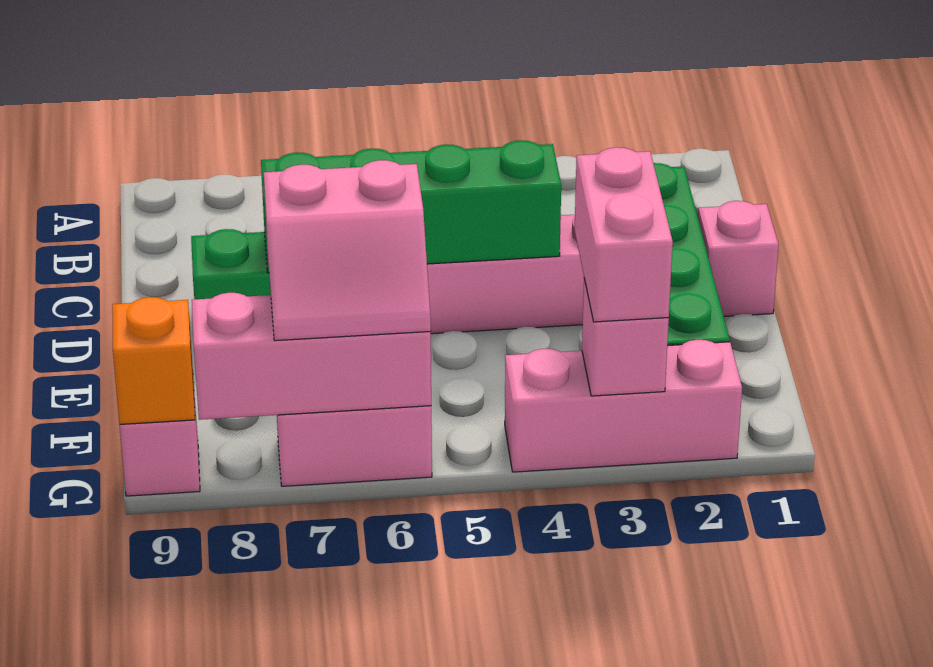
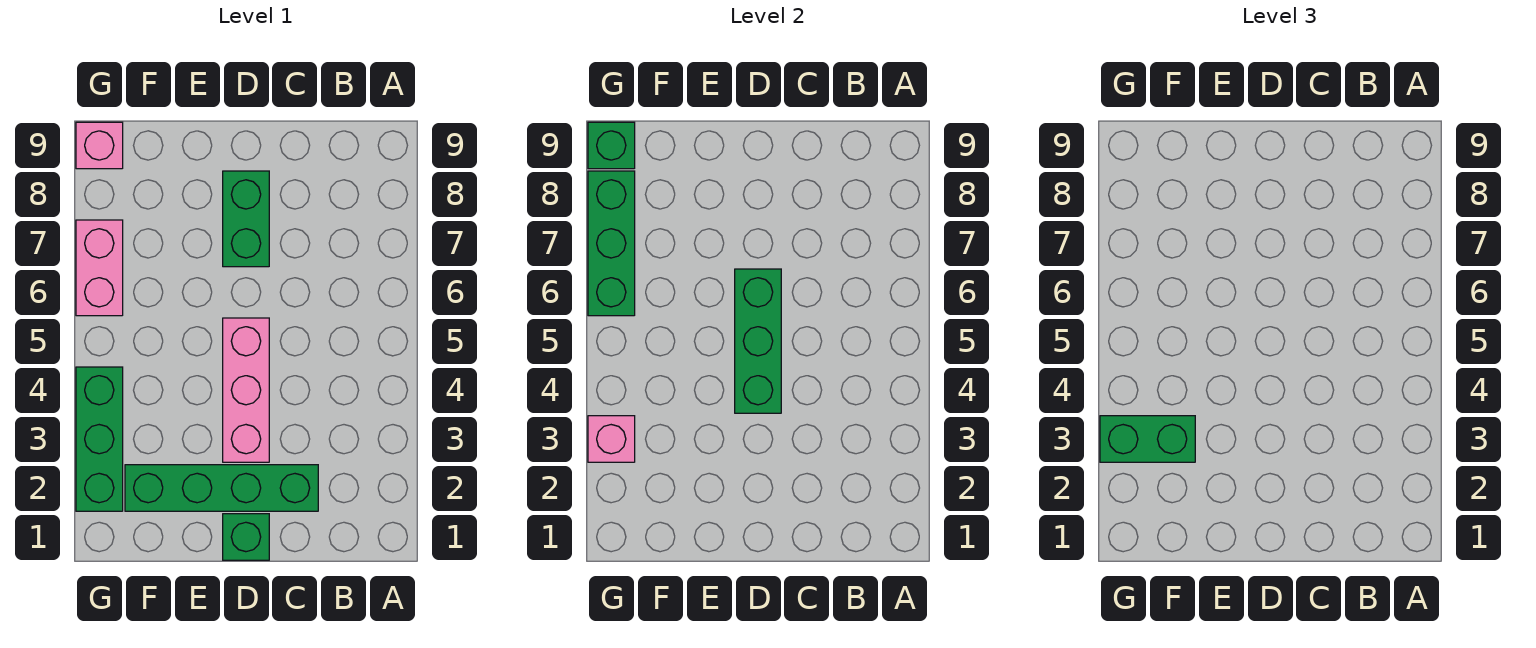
pink brick D1 level 1 -> green brick D1 level 1
green brick D4:D7 level 2 -> green brick D4:D6 level 2
pink brick F3:G3 level 3 -> green brick F3:G3 level 3
pink slope F6:G7 level 3 top F -> none
pink brick G2:G4 level 1 -> green brick G2:G4 level 1
pink brick G6:G8 level 2 -> green brick G6:G8 level 2
orange brick G9 level 2 -> green brick G9 level 2

